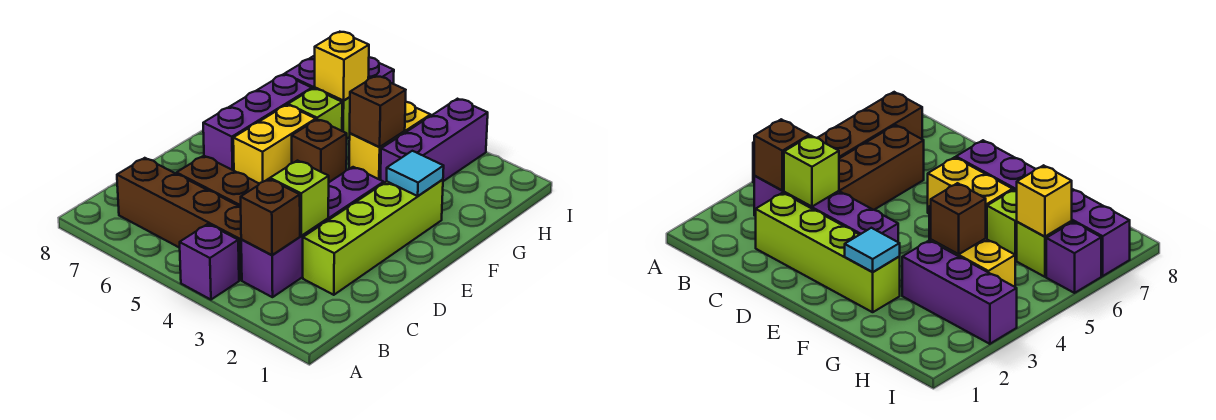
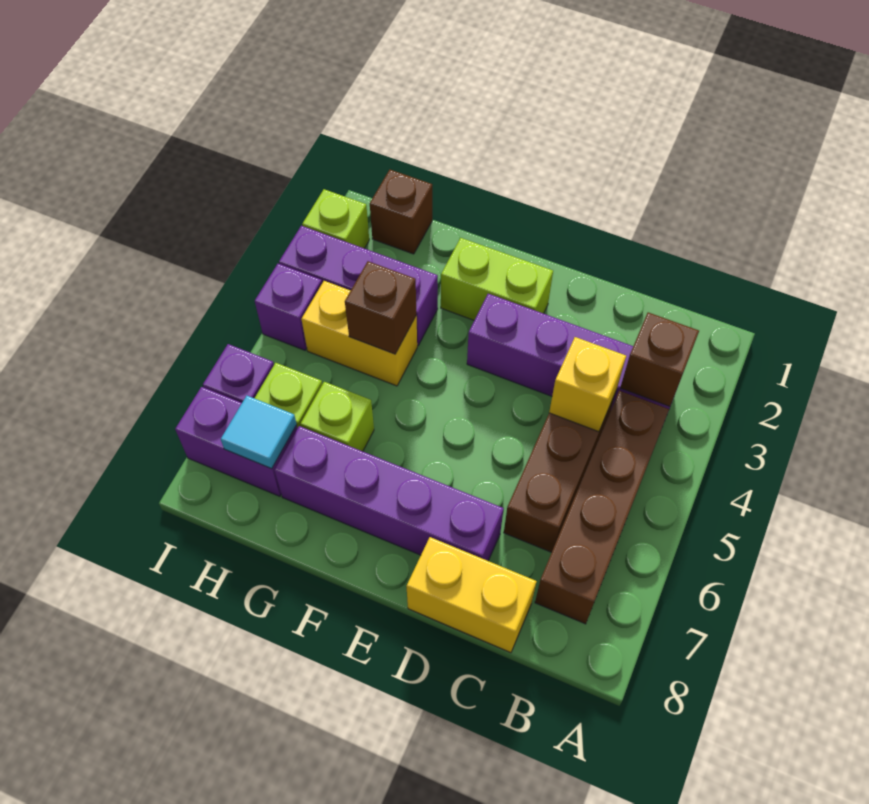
purple brick A4 level 1 -> purple brick I4 level 1
lime brick C2:F2 level 1 -> lime brick E2:F2 level 1
lime brick C3 level 2 -> lime brick I2 level 1
yellow brick E6:F6 level 1 -> yellow brick C8:D8 level 1
purple brick E7:G7 level 1 -> purple brick D7:G7 level 1
cyan tile F2 level 2 -> cyan tile H7 level 2
brown brick F5 level 1 -> brown brick H1 level 1
yellow brick H6 level 2 -> yellow brick C4 level 2

